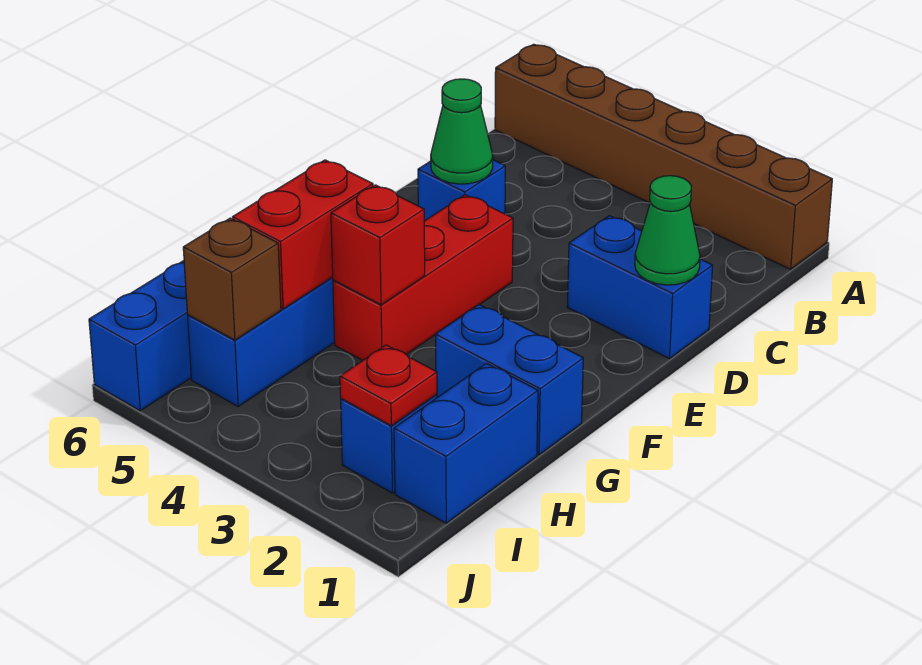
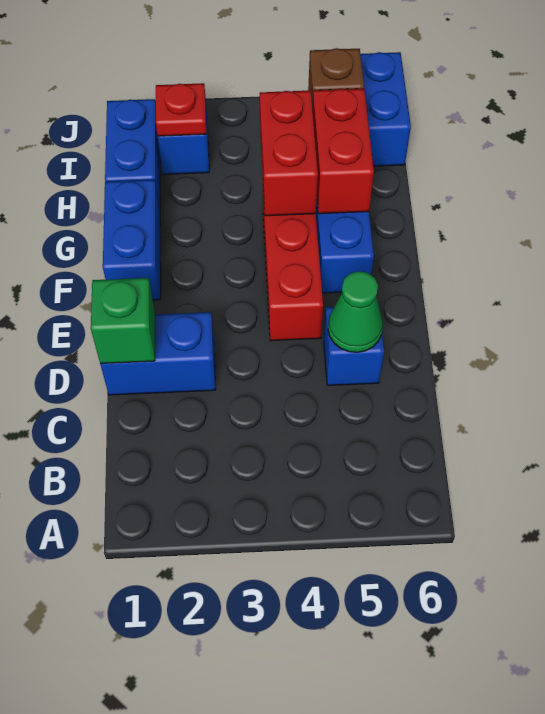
brown brick A1:A6 level 1 -> none
green cone D1 level 2 -> green brick D1 level 2
blue brick G1:G2 level 1 -> blue brick F1:G1 level 1
red brick G4 level 2 -> red brick G4:H4 level 2

